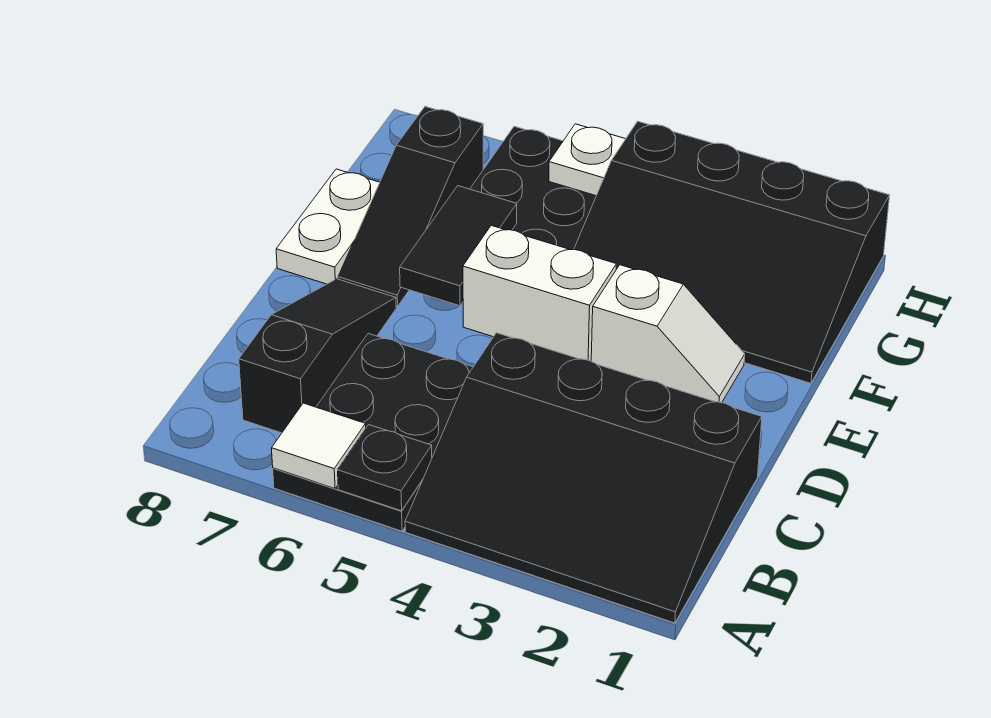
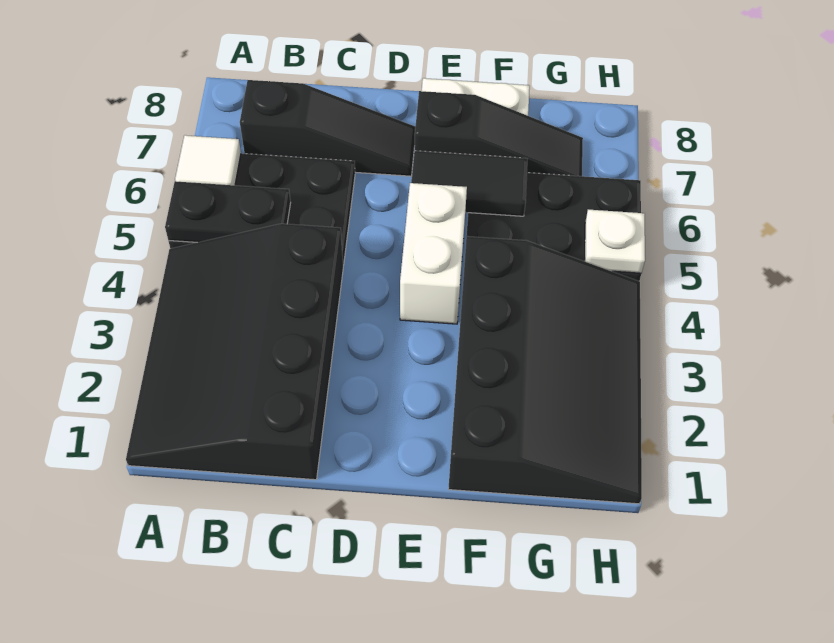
black plate A5 level 2 -> black plate A5:B5 level 2
white slope E2:E3 level 1 top 3 -> none
black slope E7:G7 level 1 top G -> black slope E7:G7 level 1 top E
black slope F1:H4 level 1 top H -> black slope F1:H4 level 1 top F

